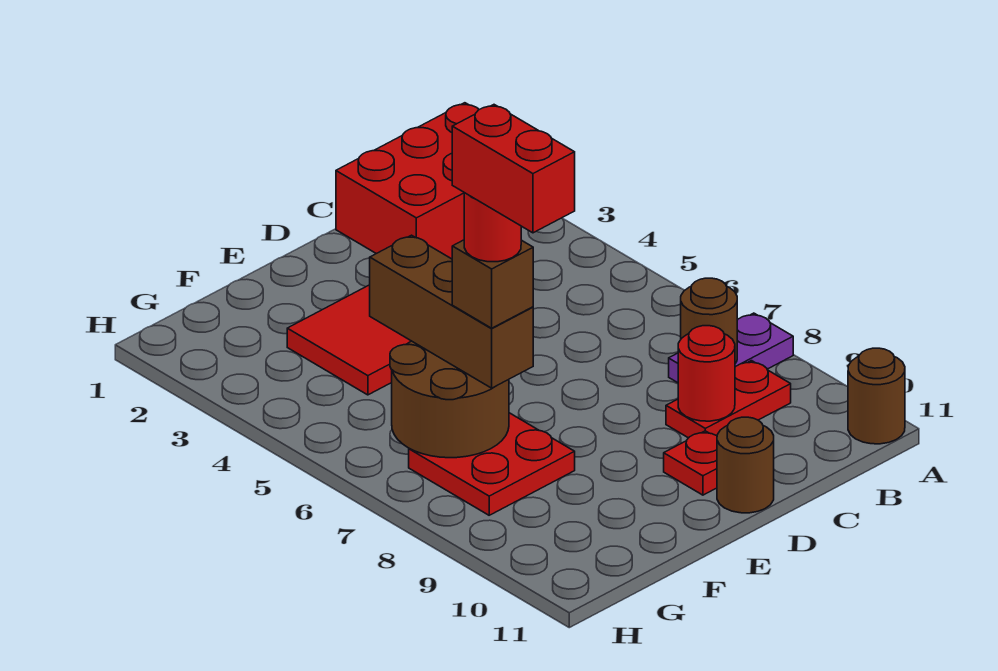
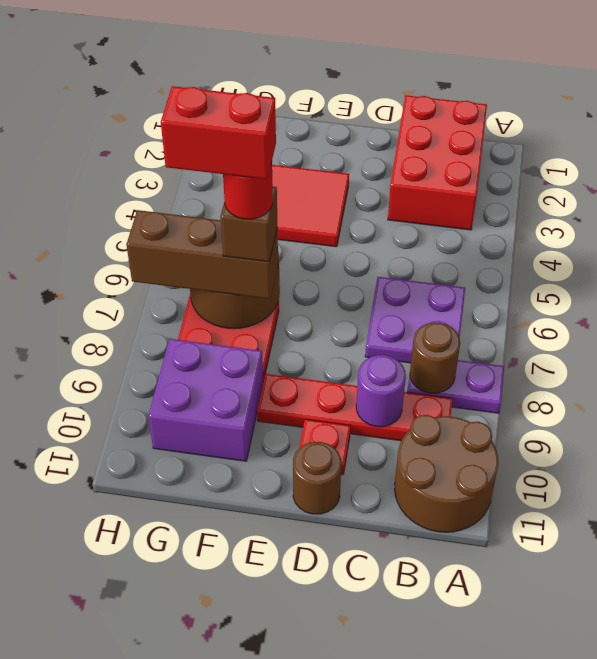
red brick A1:C2 level 1 -> red brick B1:C3 level 1
brown round brick A11 level 1 -> brown round brick A10:B11 level 1
none -> purple plate B6:C7 level 1
red plate B9:C9 level 1 -> red plate B9:E9 level 1
red round brick C9 level 2 -> purple round brick C9 level 2
brown brick F5:F7 level 3 -> brown brick F7:H7 level 3
red brick F7:F8 level 6 -> red brick F7:G7 level 6
none -> purple brick F9:G10 level 1

